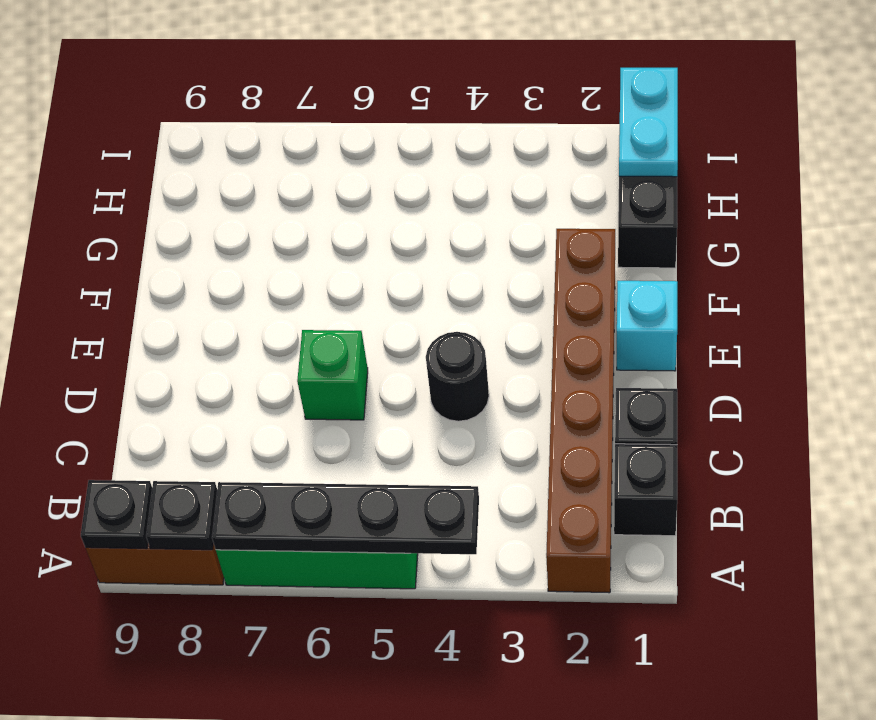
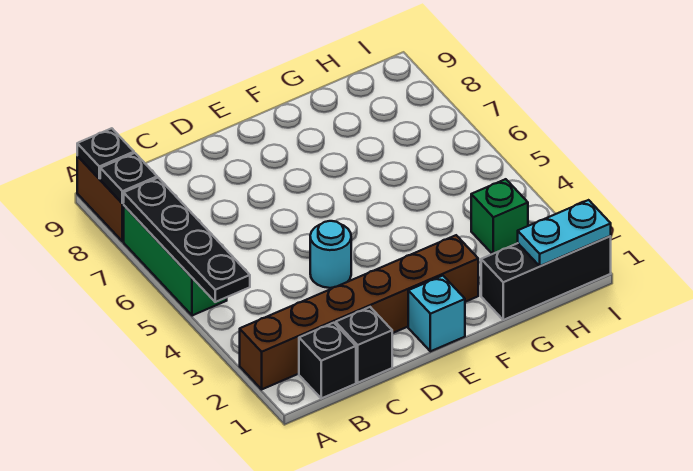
black round brick D4 level 1 -> cyan round brick D4 level 1
green brick D6 level 1 -> green brick H3 level 1

